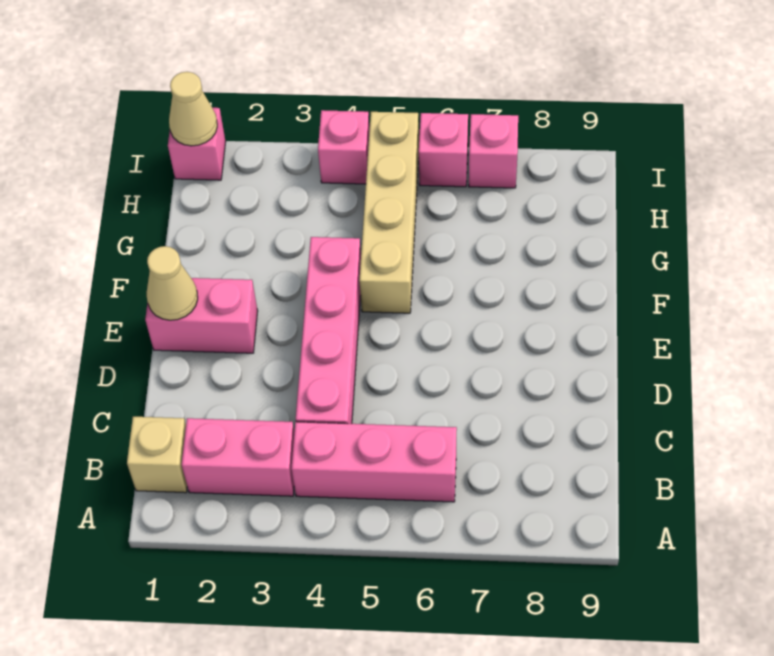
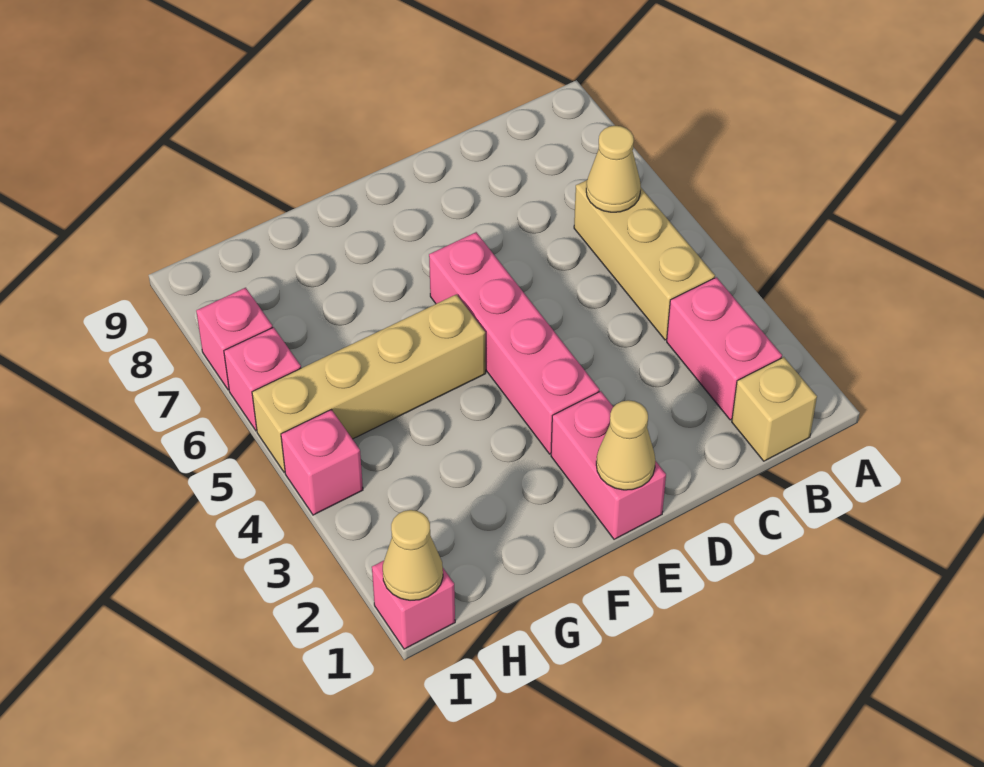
pink brick B4:B6 level 1 -> tan brick B4:B6 level 1
none -> tan cone B6 level 2
pink brick C4:F4 level 1 -> pink brick E3:E6 level 1

